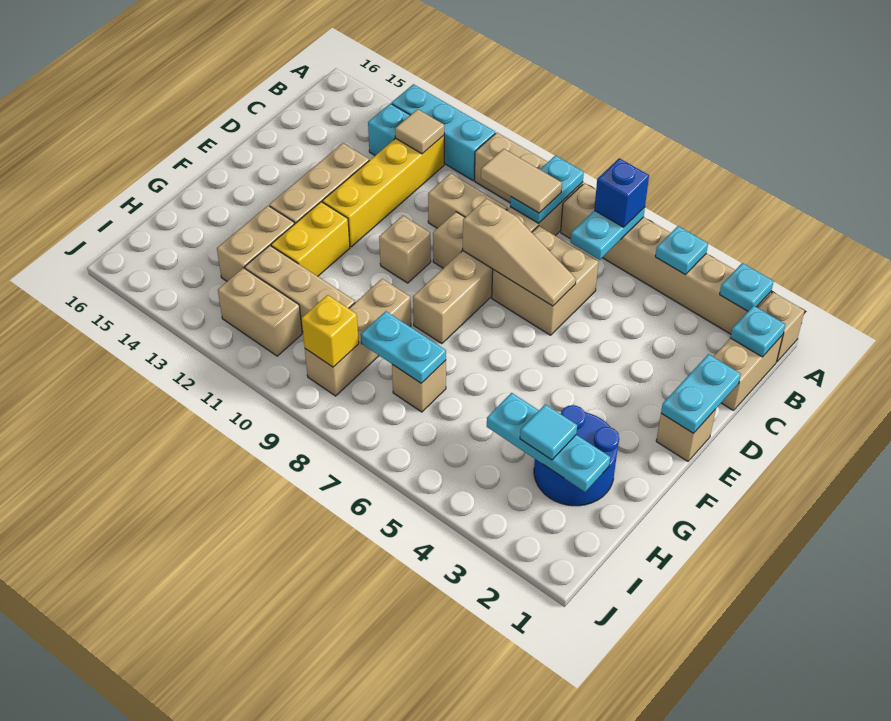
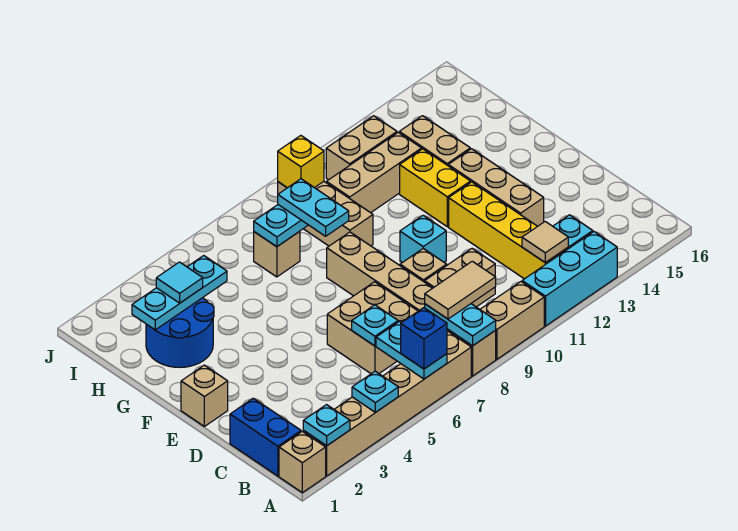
tan brick B1:C1 level 1 -> blue brick B1:C1 level 1
cyan plate B1 level 2 -> cyan plate C6 level 2
cyan plate D1:E1 level 2 -> cyan plate G8:H8 level 3
tan slope D6:D8 level 2 top 8 -> none
tan brick E10 level 1 -> cyan brick E10 level 1

